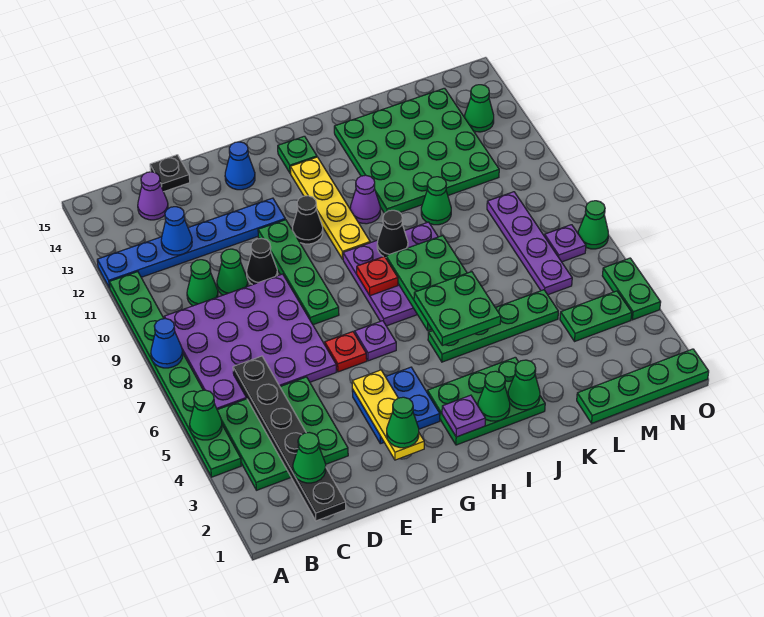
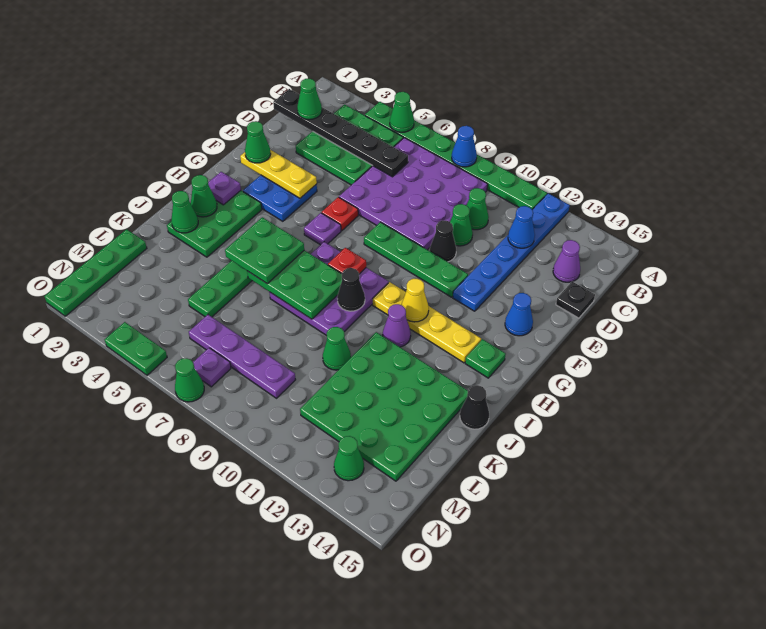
black cone G11 level 1 -> black cone J15 level 1
none -> yellow cone H11 level 2
green plate M4:N4 level 1 -> none

